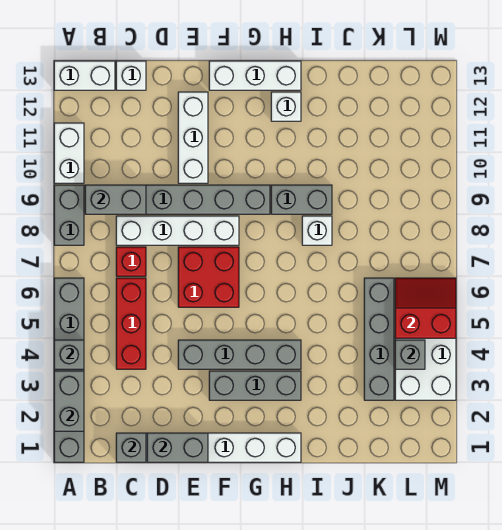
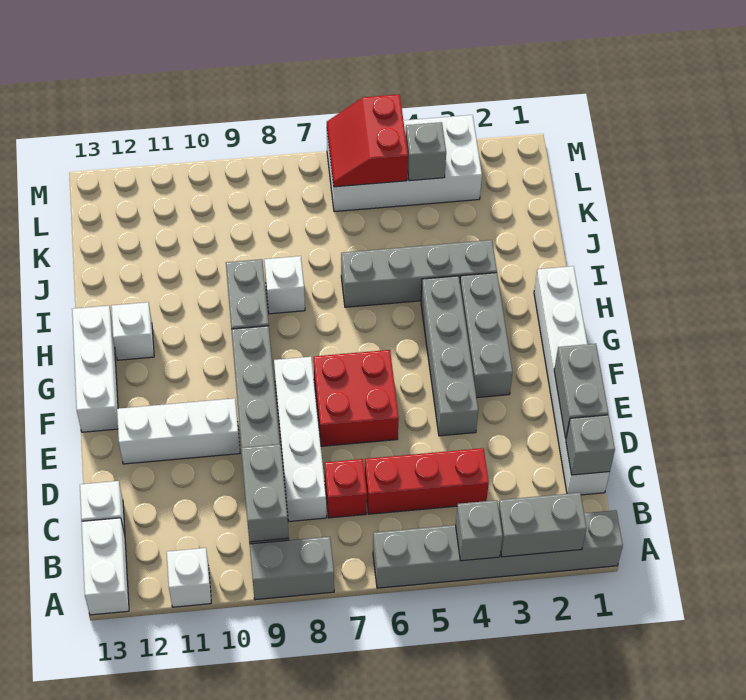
white brick A10:A11 level 1 -> white brick A11 level 1
grey brick K3:K6 level 1 -> grey brick I3:I6 level 1

